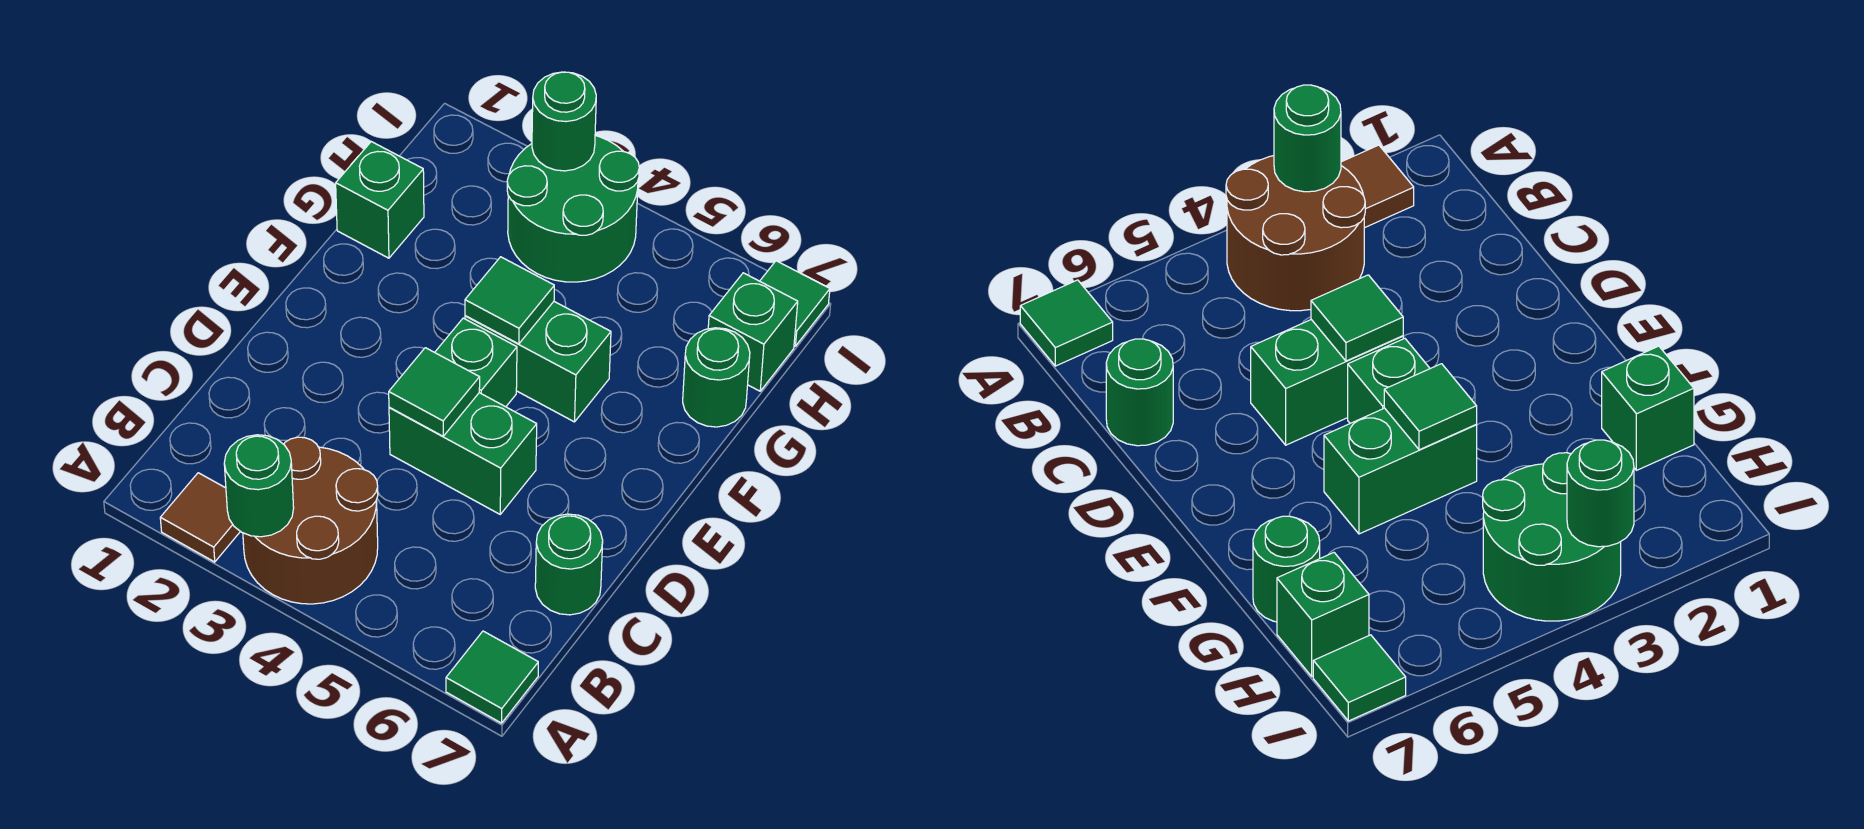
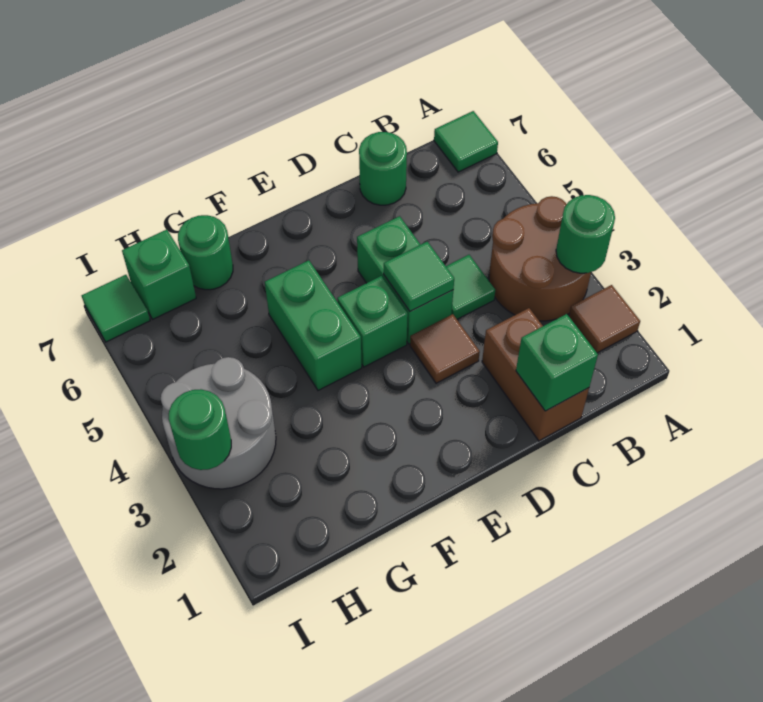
none -> brown brick C1:C2 level 1
none -> brown tile D3 level 1
green tile F4 level 2 -> green tile C4 level 1
green brick G1 level 1 -> green brick C1 level 2
green round brick H3:I4 level 1 -> grey round brick H3:I4 level 1

